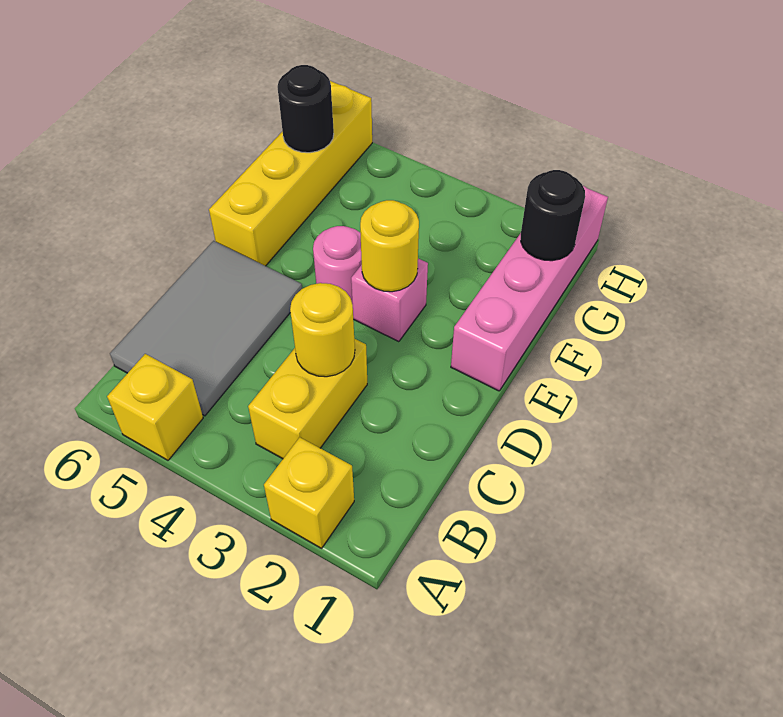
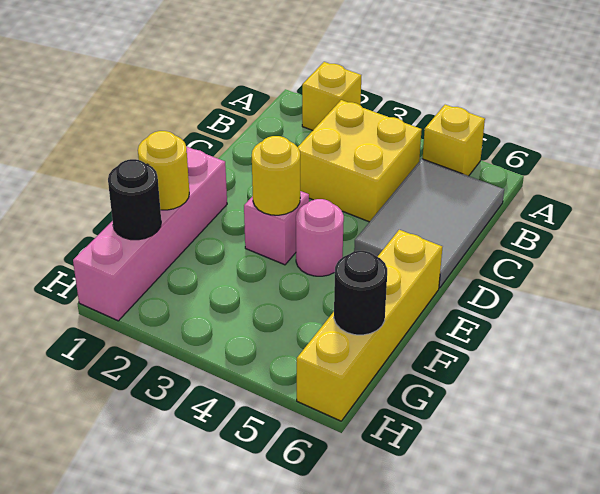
yellow brick B3:C3 level 1 -> yellow brick B3:C4 level 1
yellow round brick C3 level 2 -> yellow round brick F1 level 2

